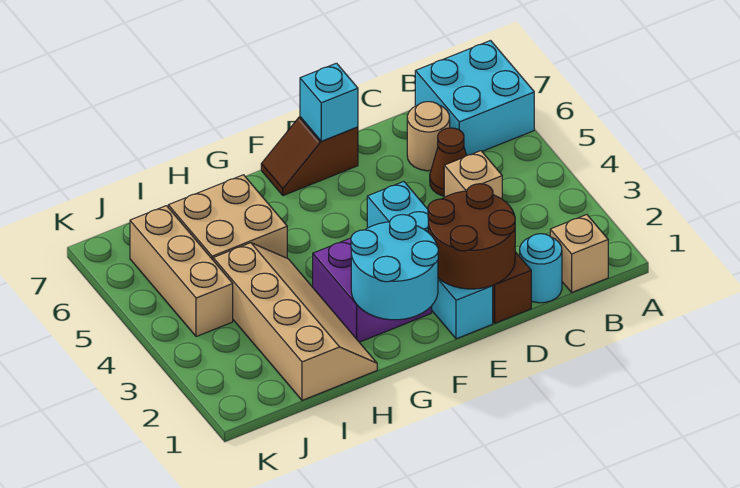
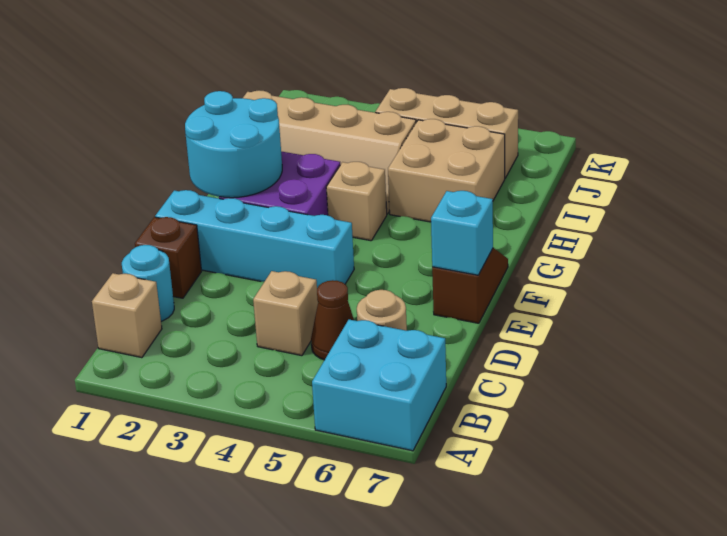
brown round brick D1:E2 level 2 -> none
none -> tan brick G4 level 1

